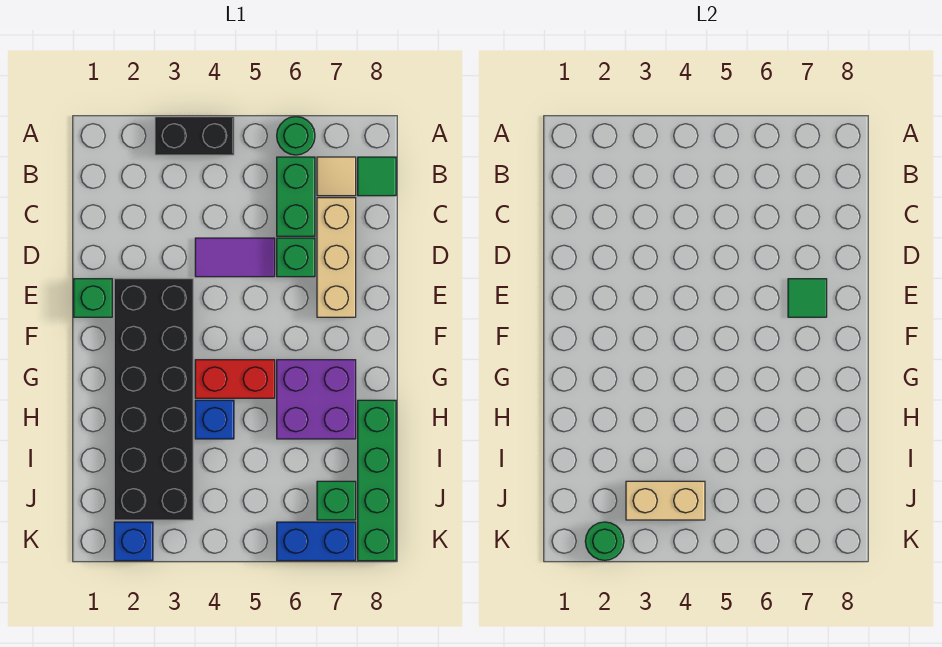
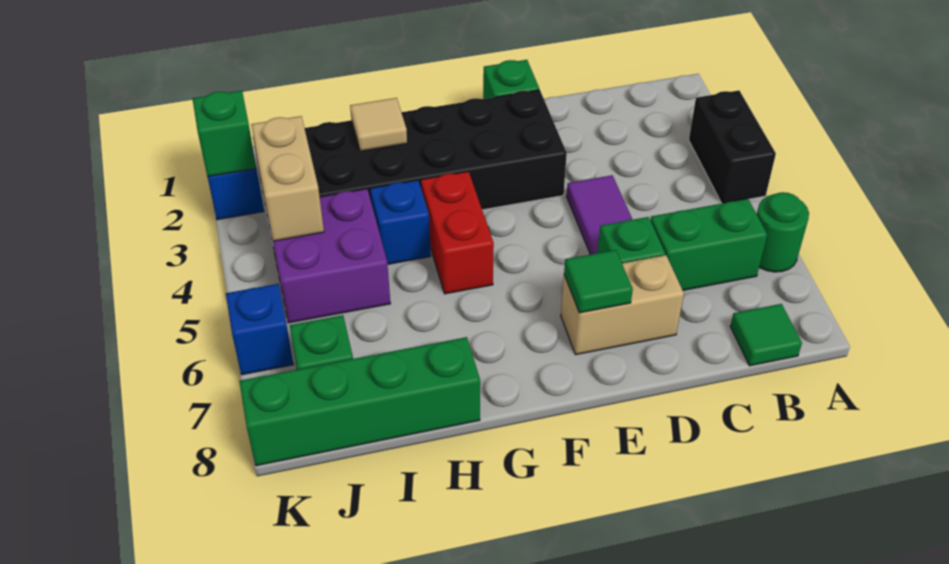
tan tile B7 level 1 -> tan tile H2 level 2
tan brick C7:E7 level 1 -> tan brick D7:E7 level 1
purple brick G6:H7 level 1 -> purple brick I4:J5 level 1
green round brick K2 level 2 -> green brick K2 level 2
blue brick K6:K7 level 1 -> blue brick K6 level 1

